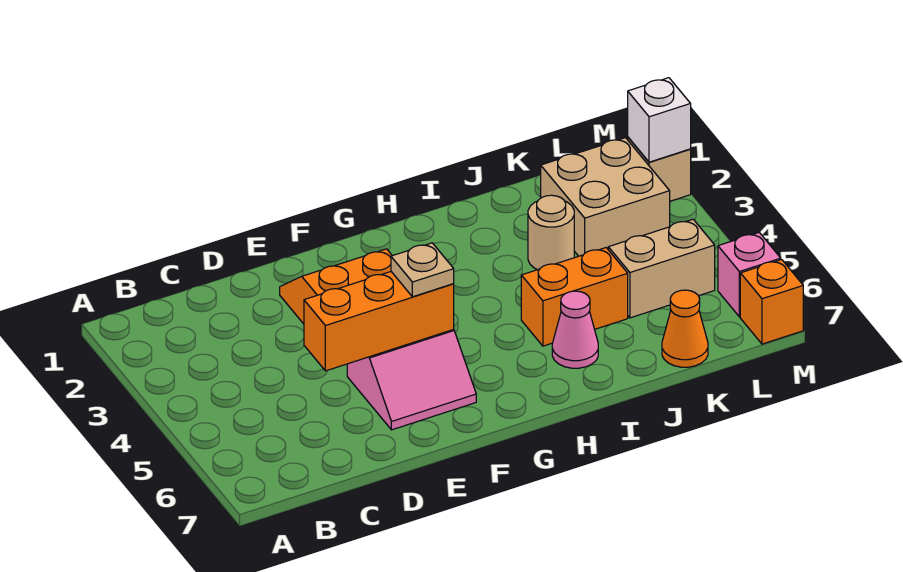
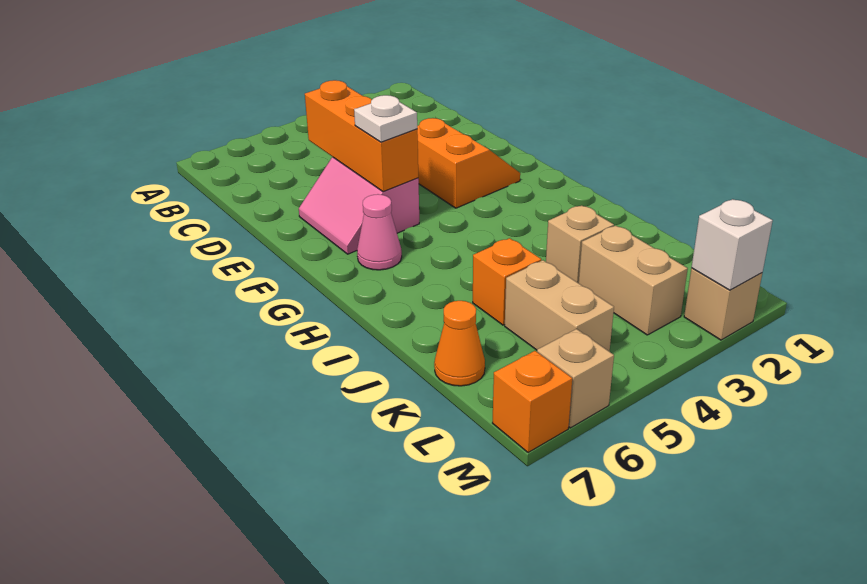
tan plate F5 level 3 -> white plate F5 level 3
orange brick I5:J5 level 1 -> orange brick J5 level 1
pink cone I6 level 1 -> pink cone G6 level 1
tan round brick J3 level 1 -> tan brick J3 level 1
tan brick K2:L3 level 1 -> tan brick K3:L3 level 1
pink brick M6 level 1 -> tan brick M6 level 1

